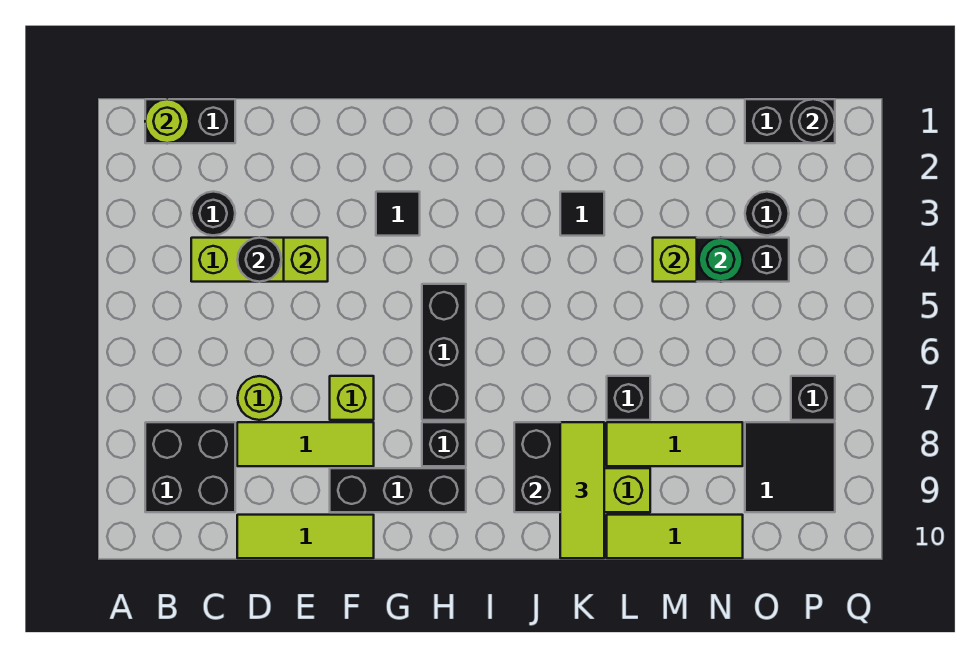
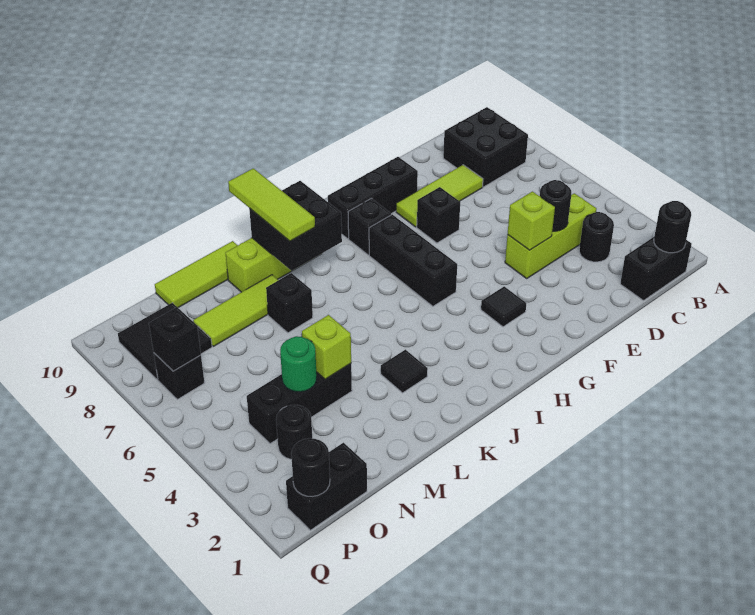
lime round brick B1 level 2 -> black round brick B1 level 2
lime round brick D7 level 1 -> none
lime tile D10:F10 level 1 -> none
lime brick F7 level 1 -> black brick F7 level 1
none -> black brick P7 level 2

